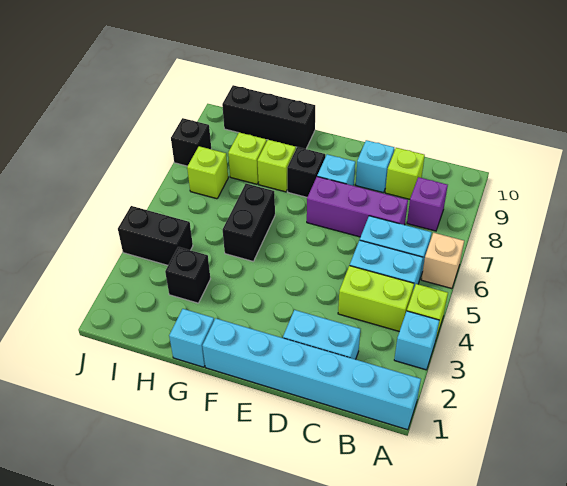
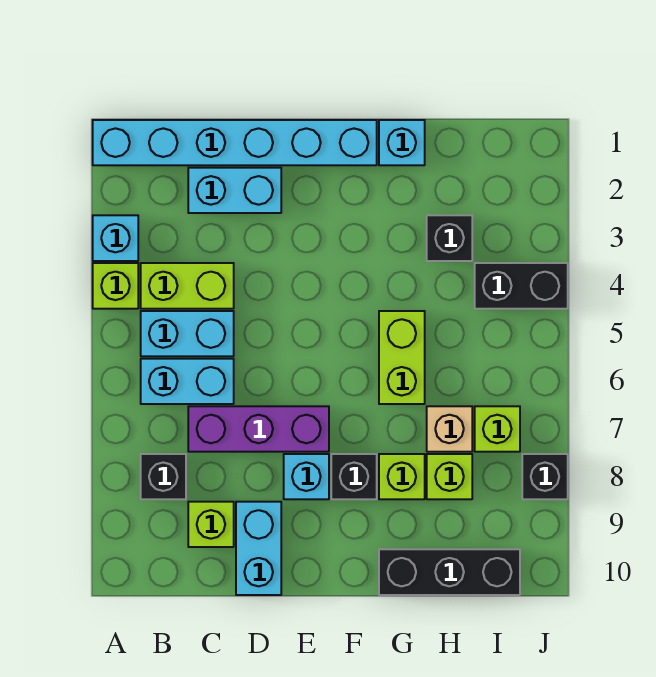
tan brick A6 level 1 -> tan brick H7 level 1
purple brick B8 level 1 -> black brick B8 level 1
cyan brick D9 level 1 -> cyan brick D9:D10 level 1
black brick G5:G6 level 1 -> lime brick G5:G6 level 1

